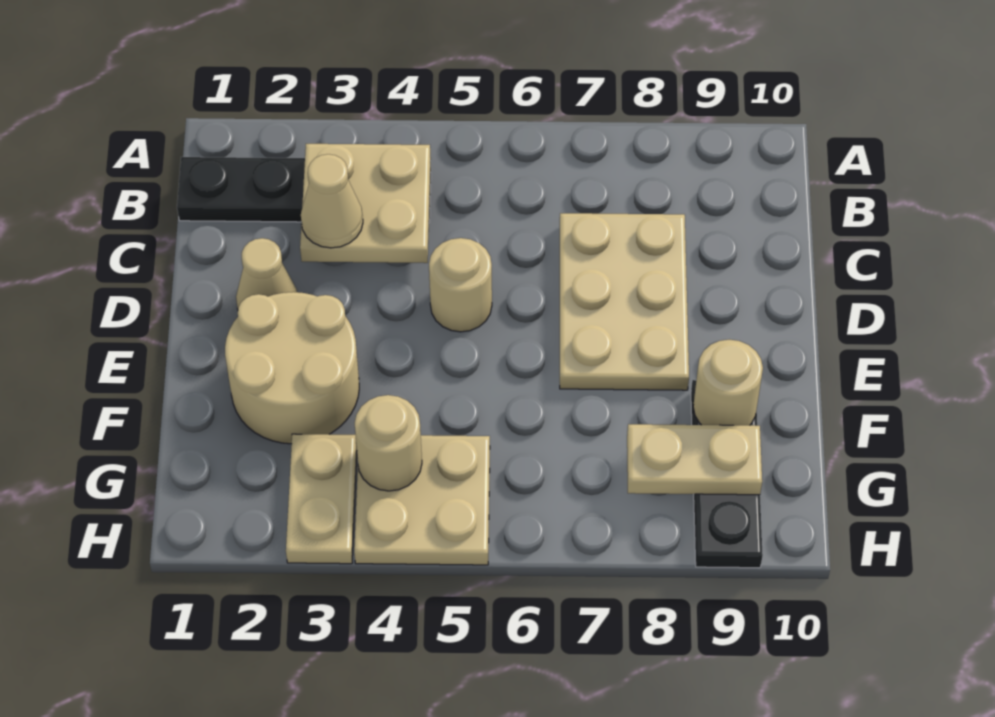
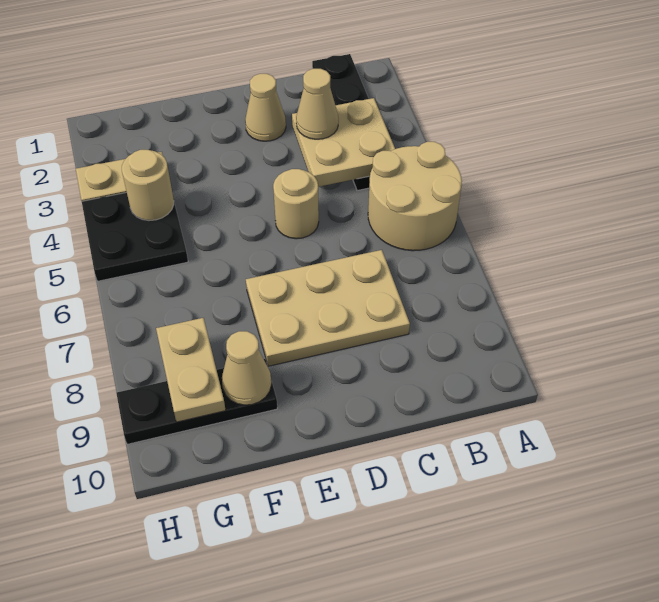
tan round brick E2:F3 level 1 -> tan round brick A5:B6 level 1
tan round brick F9 level 2 -> tan cone F9 level 2
tan plate G4:H5 level 1 -> black plate G4:H5 level 1

